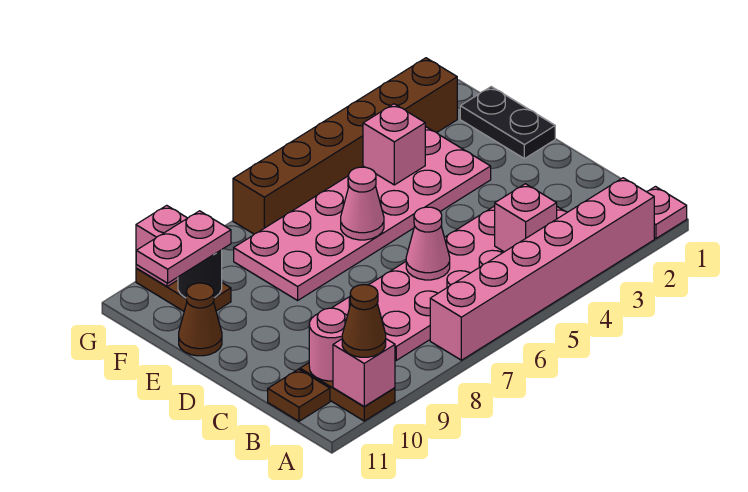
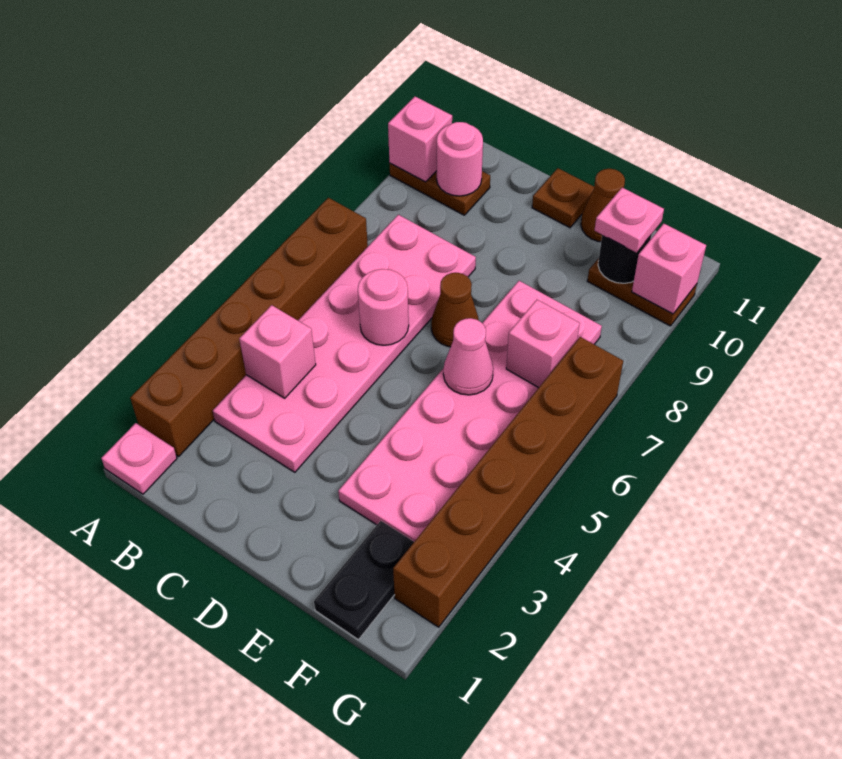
pink brick A2:A7 level 1 -> brown brick A2:A7 level 1
brown cone A10 level 3 -> brown cone D7 level 1
brown plate B11 level 1 -> brown plate D11 level 1
pink cone C6 level 2 -> pink round brick C6 level 2
black plate E1:F1 level 1 -> black plate F1:F2 level 1
pink brick F4 level 2 -> pink brick F7 level 2
pink plate F10:F11 level 3 -> pink plate F10 level 3

